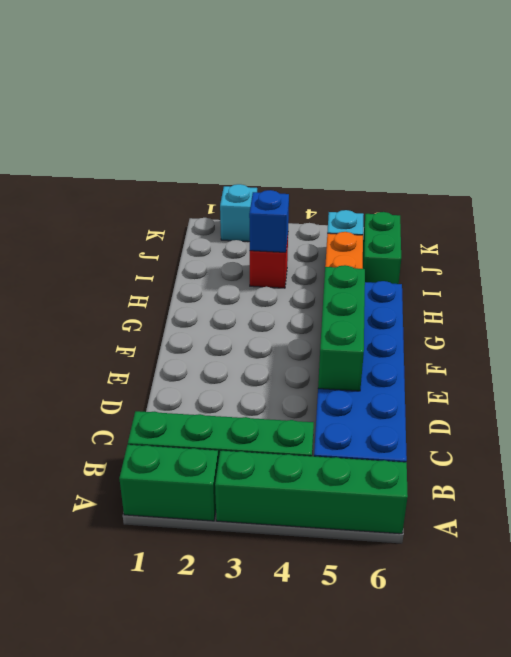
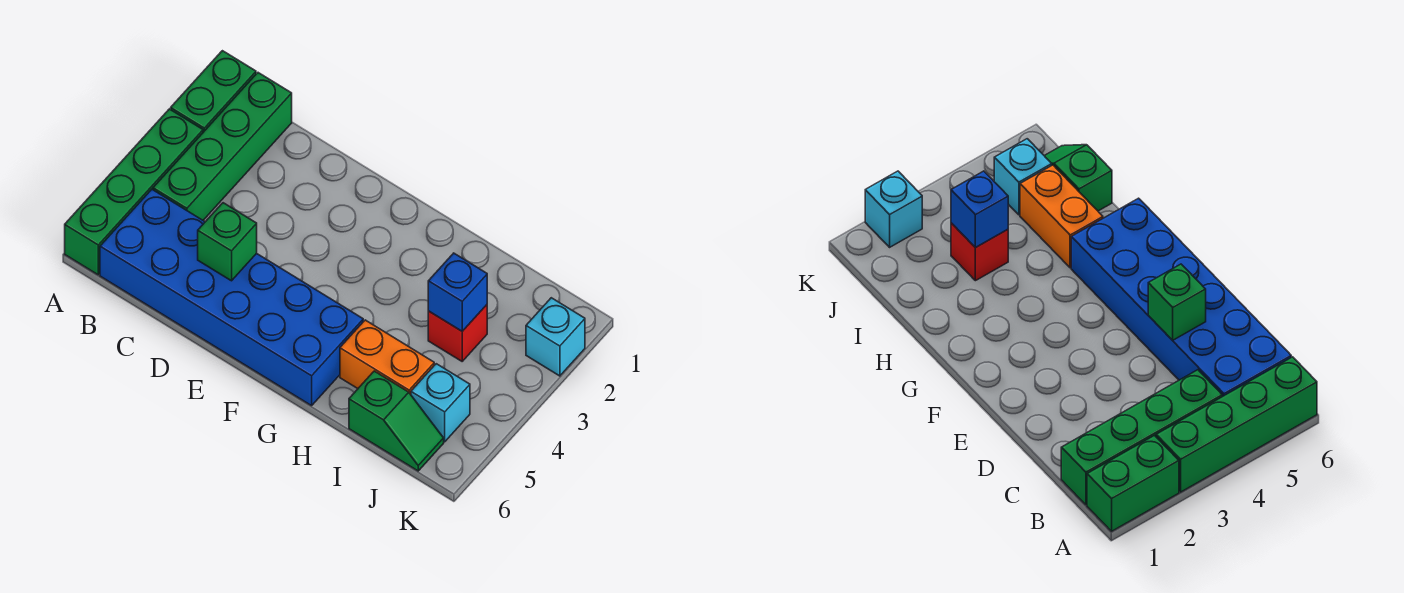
green brick D5:F5 level 2 -> green brick D5 level 2
green brick I6:J6 level 1 -> green slope I6:J6 level 1 top I

